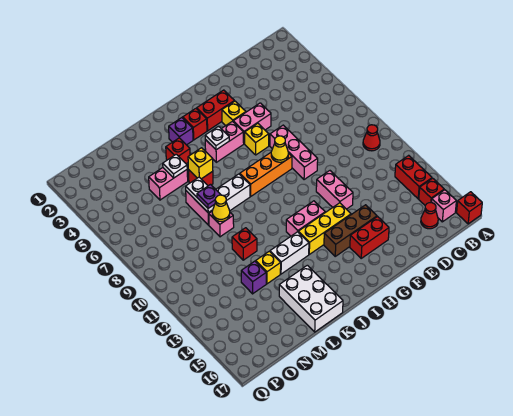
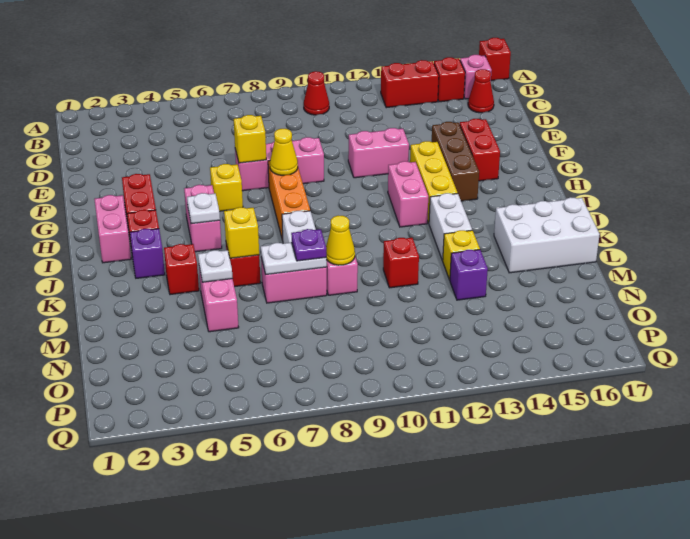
pink brick F5:G5 level 1 -> pink brick H2:I2 level 1
yellow brick G4 level 1 -> yellow brick F7 level 2

